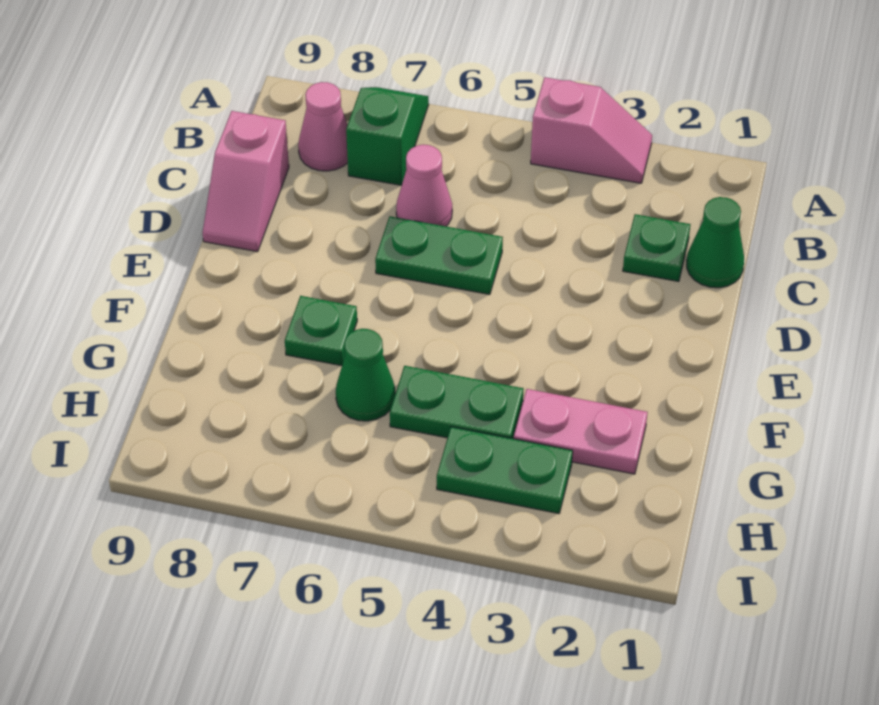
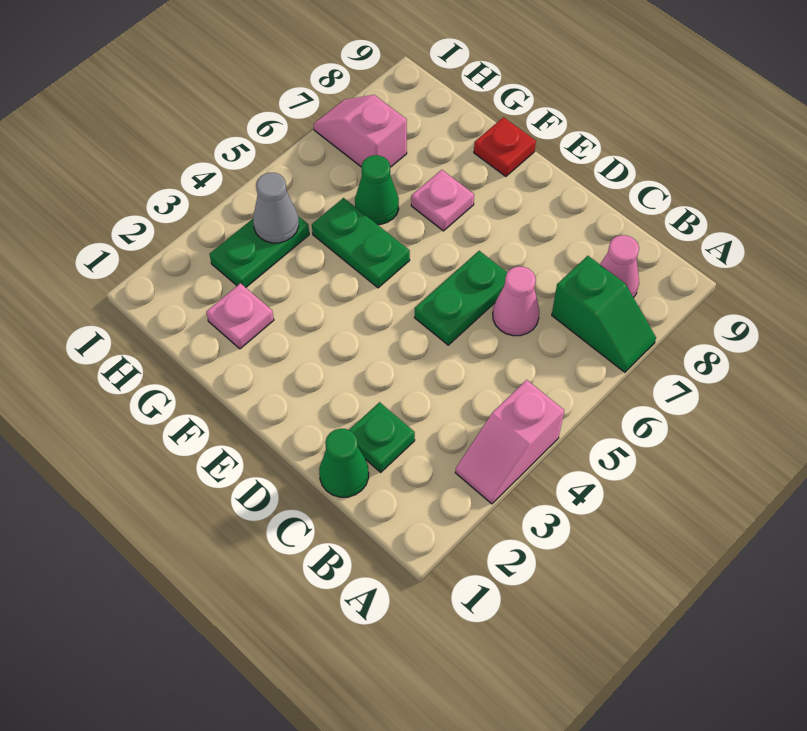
pink slope C9:D9 level 1 top C -> pink slope H7:I7 level 1 top H
green plate F7 level 1 -> pink plate F7 level 1
none -> red plate F9 level 1
pink plate G2:G3 level 1 -> pink plate G2 level 1
green plate G4:G5 level 1 -> green plate F5:G5 level 1
none -> grey cone H4 level 2

